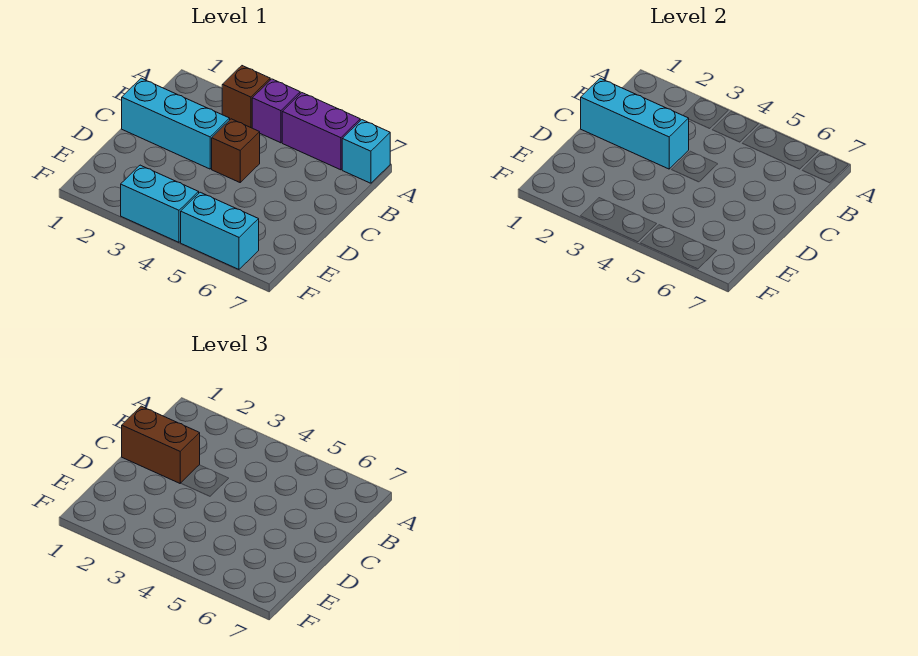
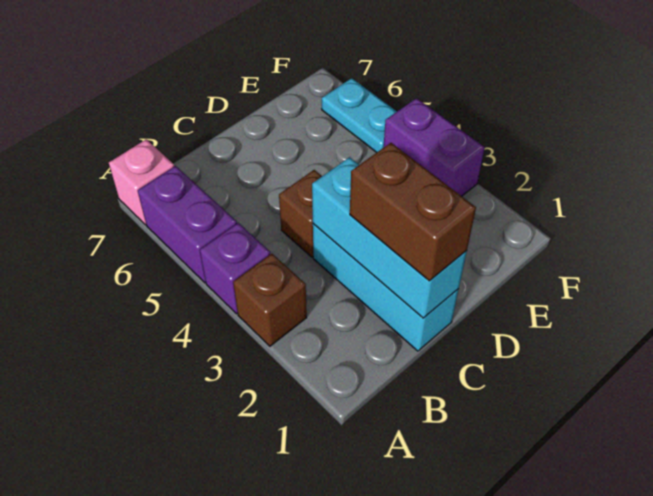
cyan brick A7 level 1 -> pink brick A7 level 1
cyan brick F3:F4 level 1 -> purple brick F3:F4 level 1
cyan brick F5:F6 level 1 -> cyan plate F5:F6 level 1

